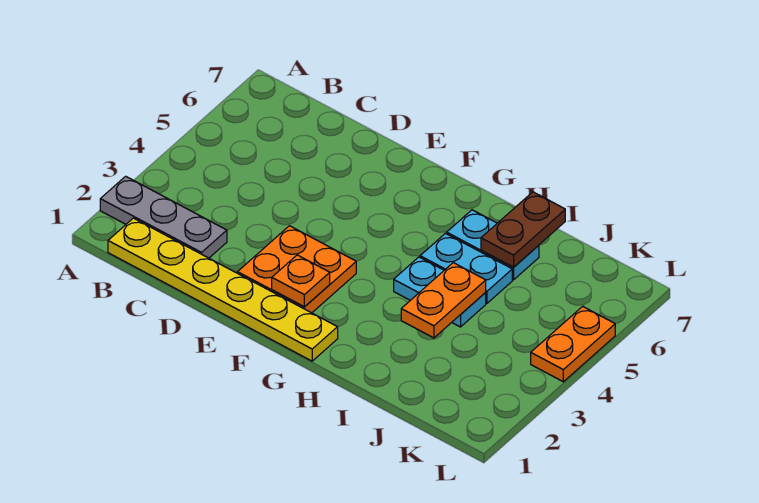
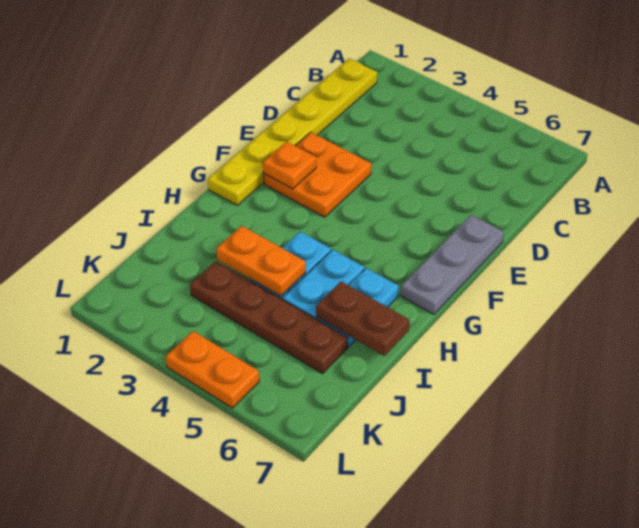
grey plate A2:C2 level 1 -> grey plate E7:G7 level 1
none -> brown plate J3:J6 level 1

